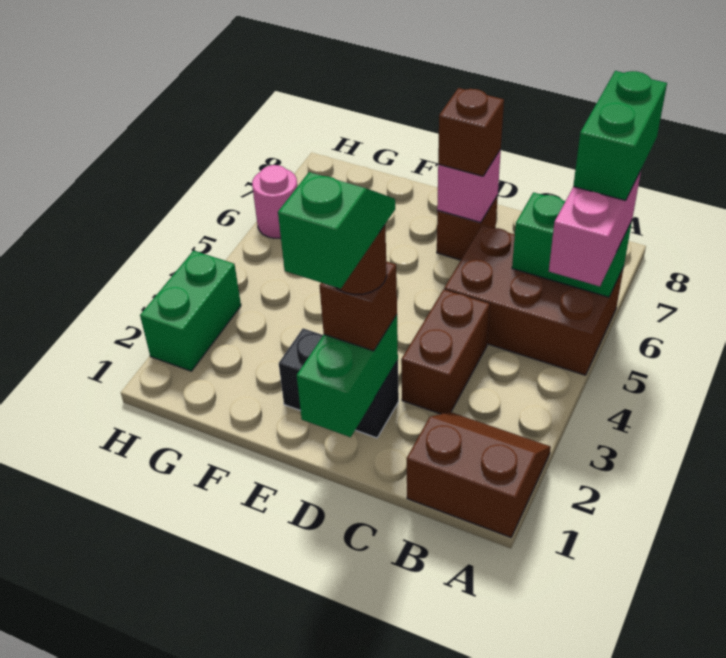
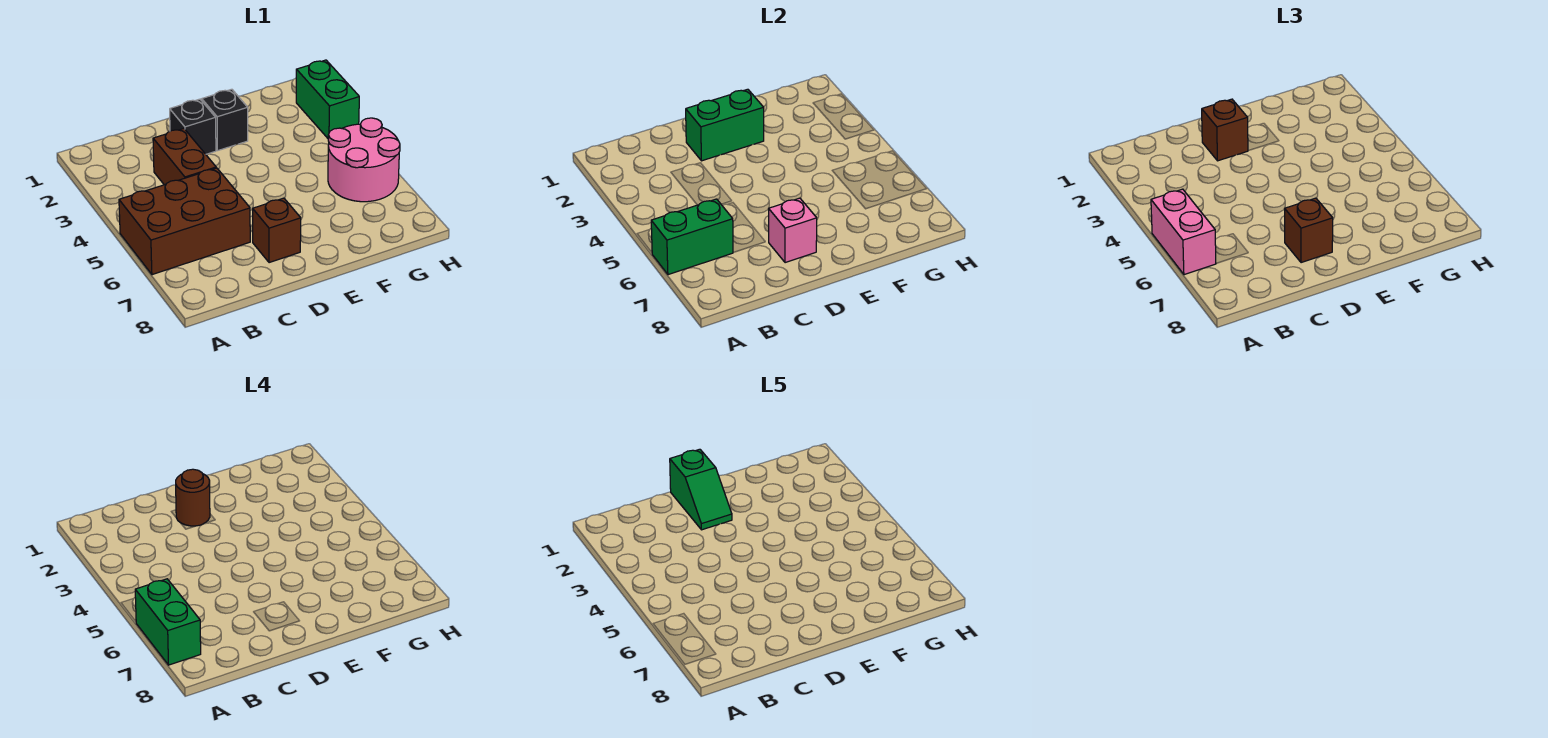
brown slope A1:B2 level 1 top 1 -> none
green brick D1:D2 level 2 -> green brick D2:E2 level 2
pink round brick H6 level 1 -> pink round brick G5:H6 level 1

